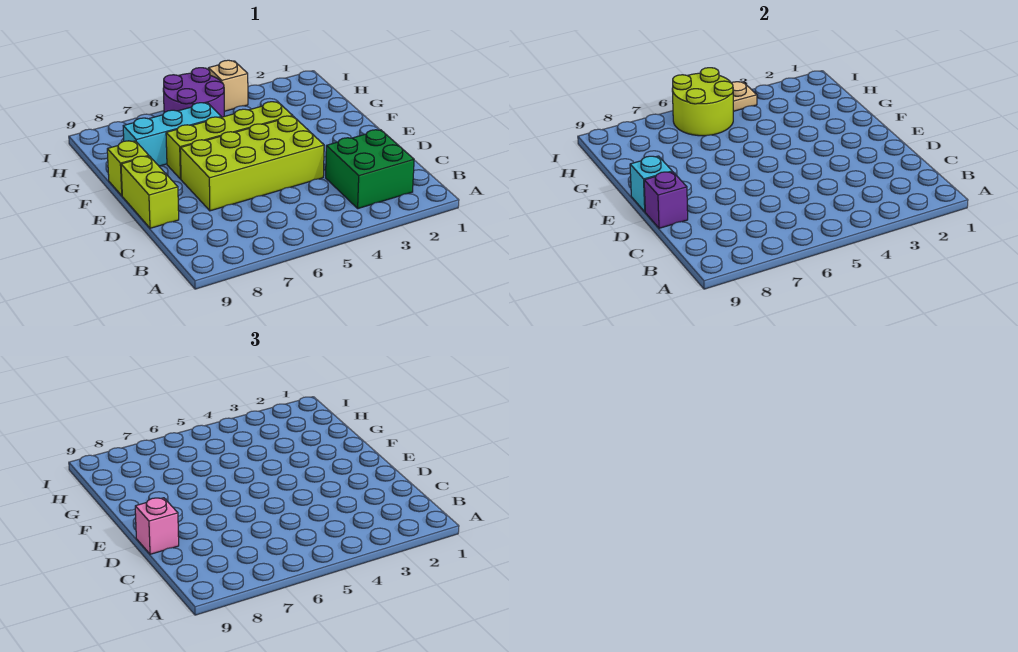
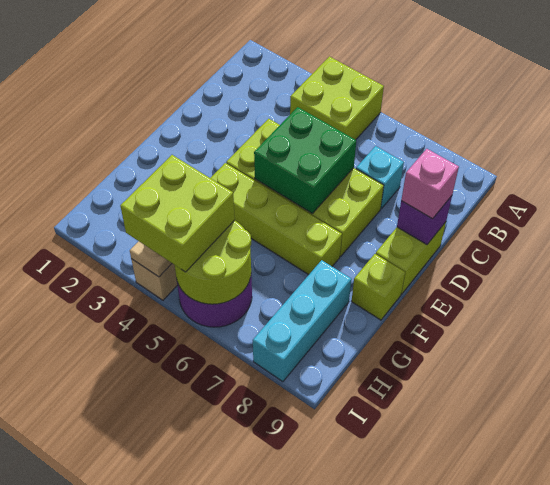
none -> lime brick A4:B5 level 1
green brick B2:C3 level 1 -> green brick D5:E6 level 2
cyan brick E9 level 2 -> cyan brick C7 level 1
cyan brick G6:G8 level 1 -> cyan brick G8:I8 level 1
none -> lime brick H4:I5 level 3

